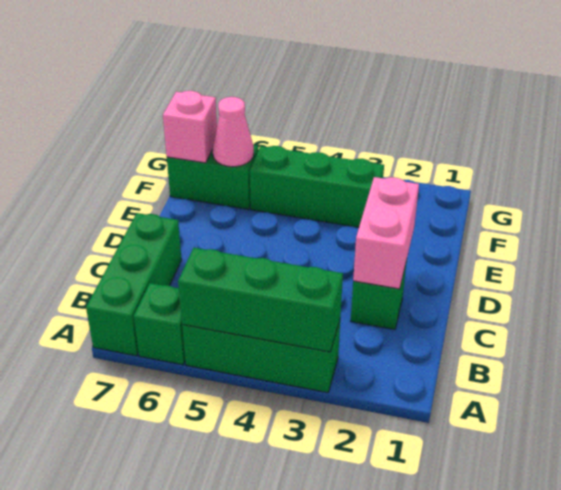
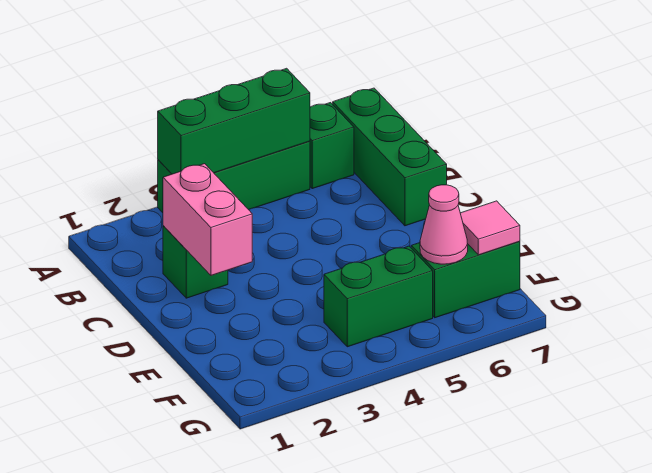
green brick F3:F5 level 1 -> green brick F4:F5 level 1
pink brick F7 level 2 -> pink tile F7 level 2

